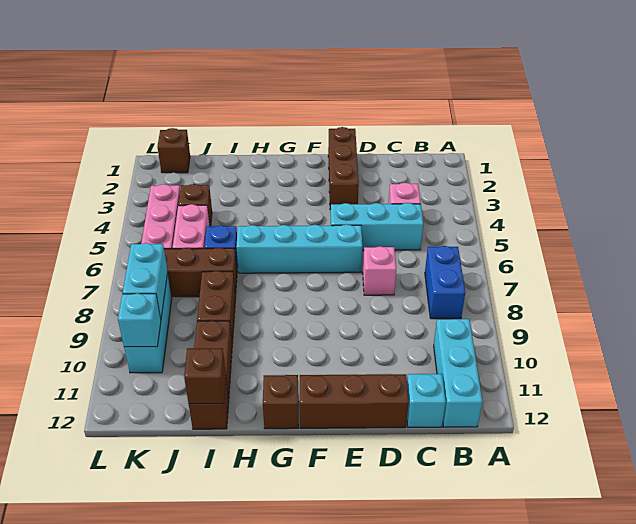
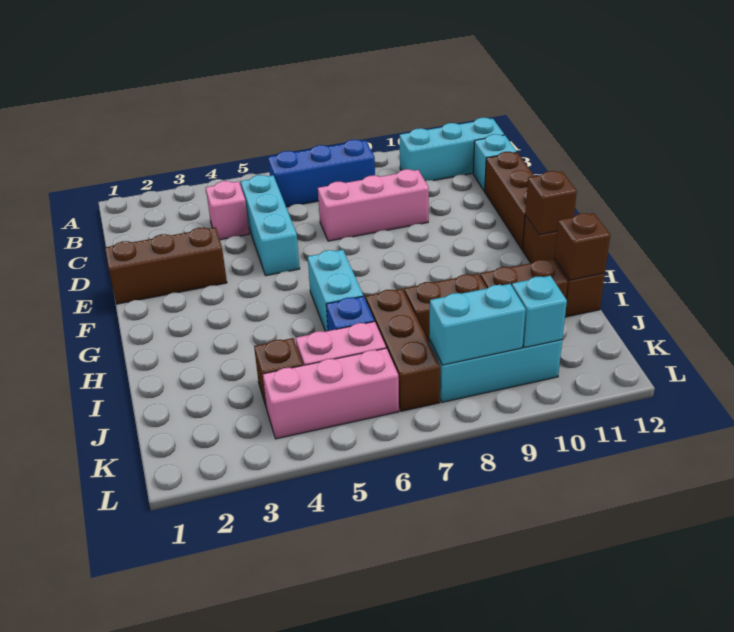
blue brick B7:B8 level 1 -> blue brick B6:B8 level 1
pink brick D7 level 1 -> pink brick D7:D9 level 1
cyan brick E6:H6 level 1 -> cyan brick G6:H6 level 1
brown brick K1 level 1 -> brown brick G12 level 2

